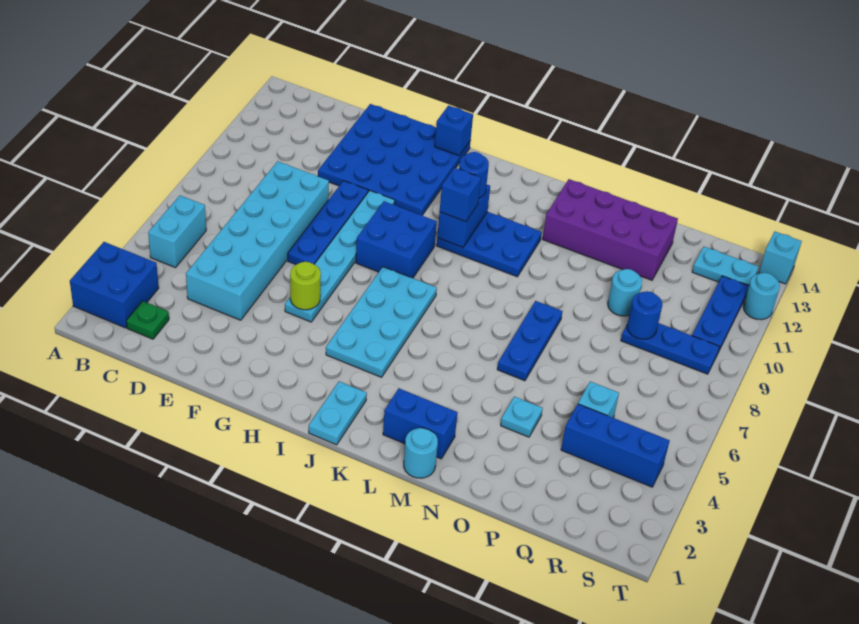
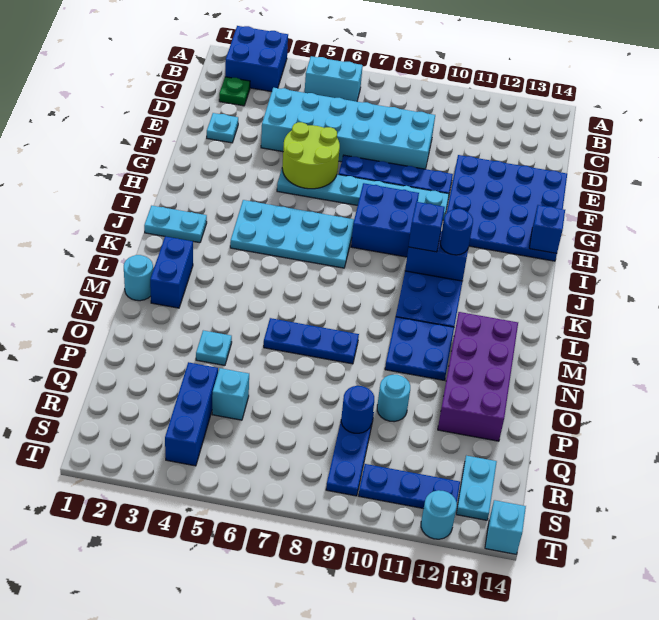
none -> cyan plate E2 level 1
lime round brick G5 level 2 -> lime round brick F5:G6 level 2
none -> blue plate M10:N11 level 1

